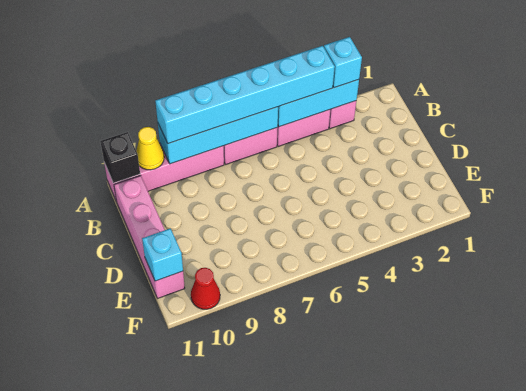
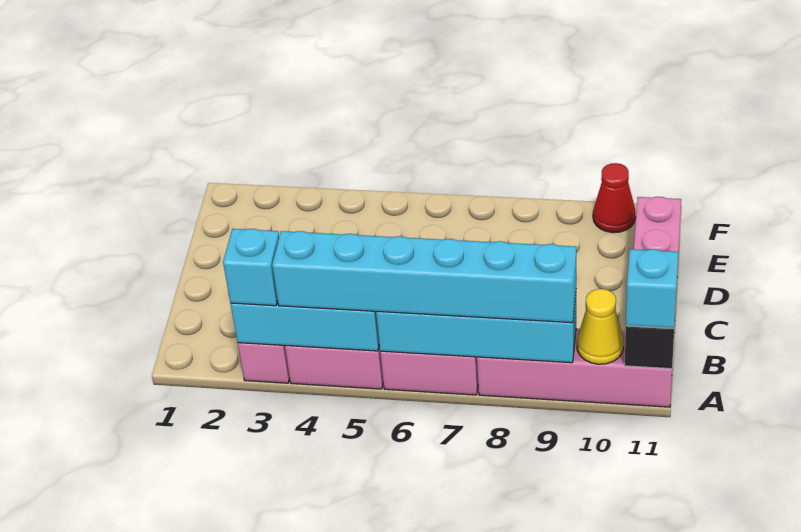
cyan brick E11 level 2 -> cyan brick A11 level 3

